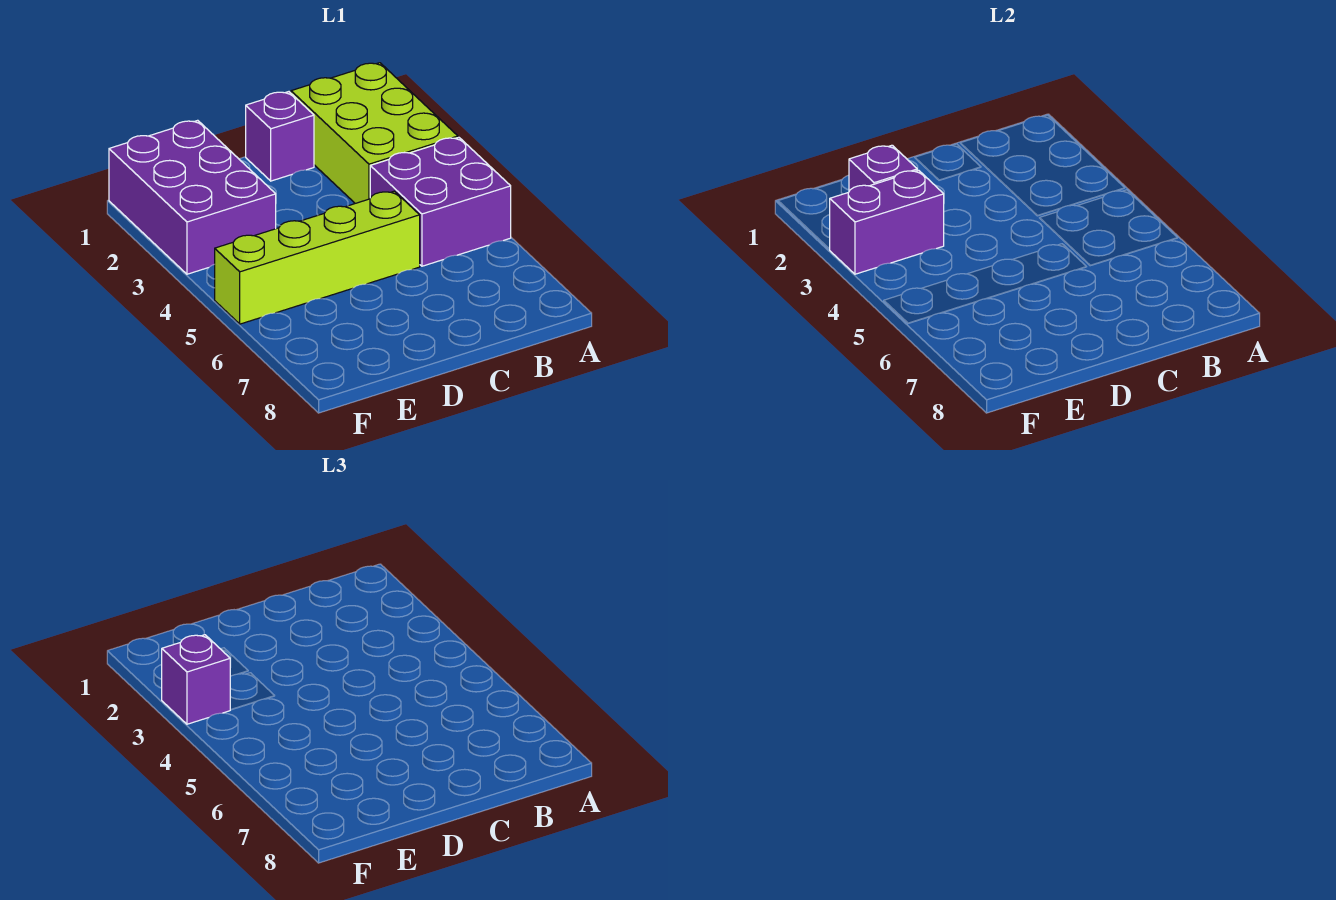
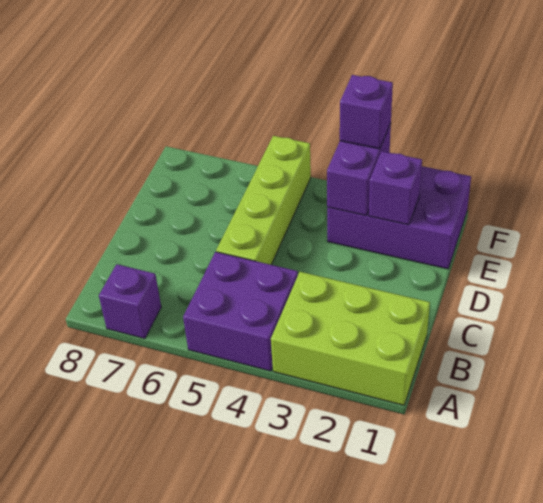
purple brick C1 level 1 -> purple brick A7 level 1

